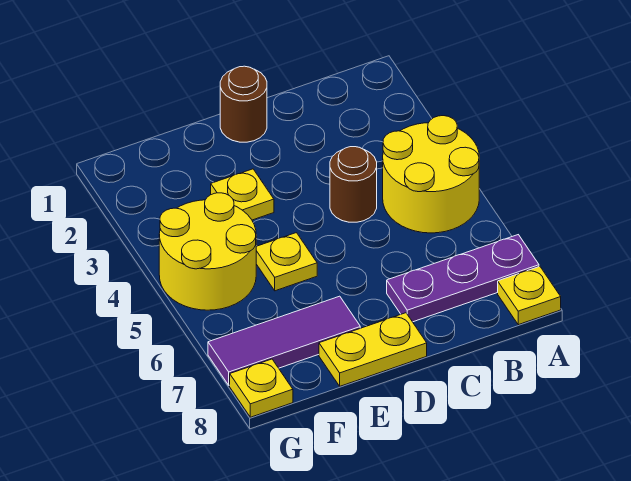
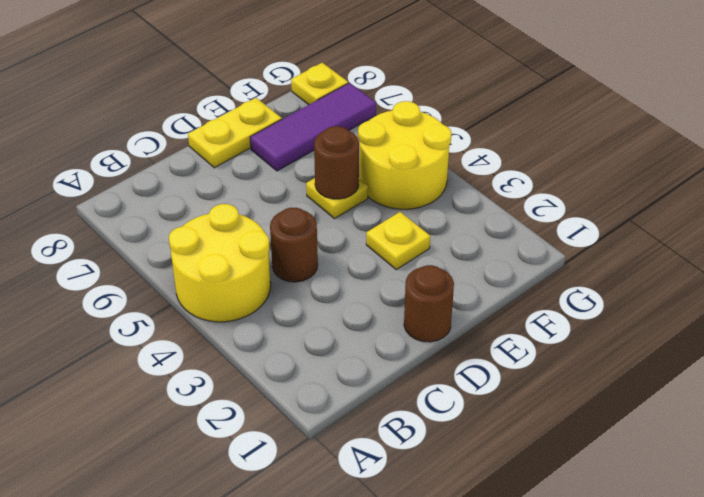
purple plate A7:C7 level 1 -> none
yellow plate A8 level 1 -> none
none -> brown round brick E5 level 2

